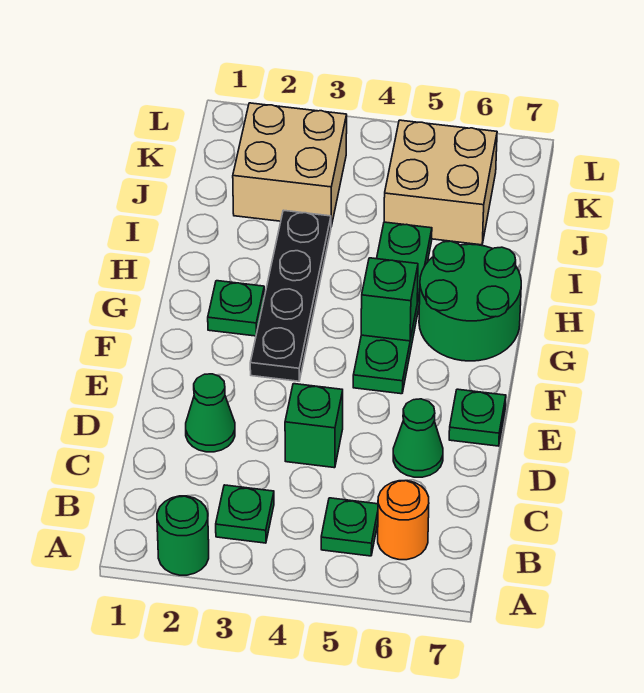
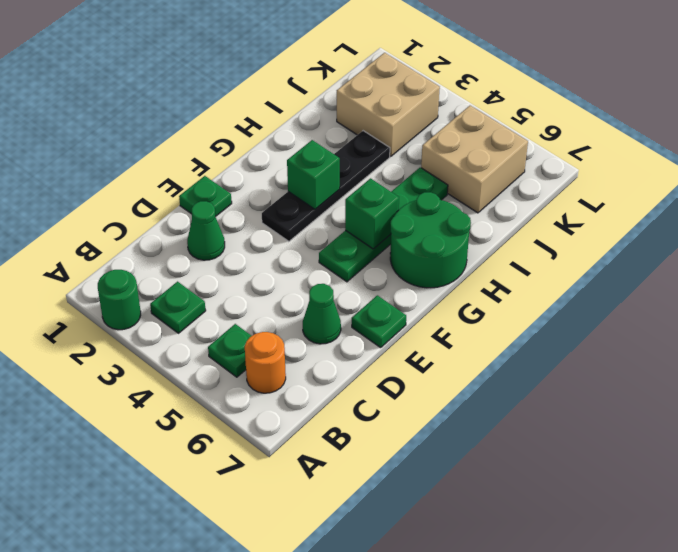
green brick D4 level 1 -> green brick G3 level 2
green plate G2 level 1 -> green plate E1 level 1

